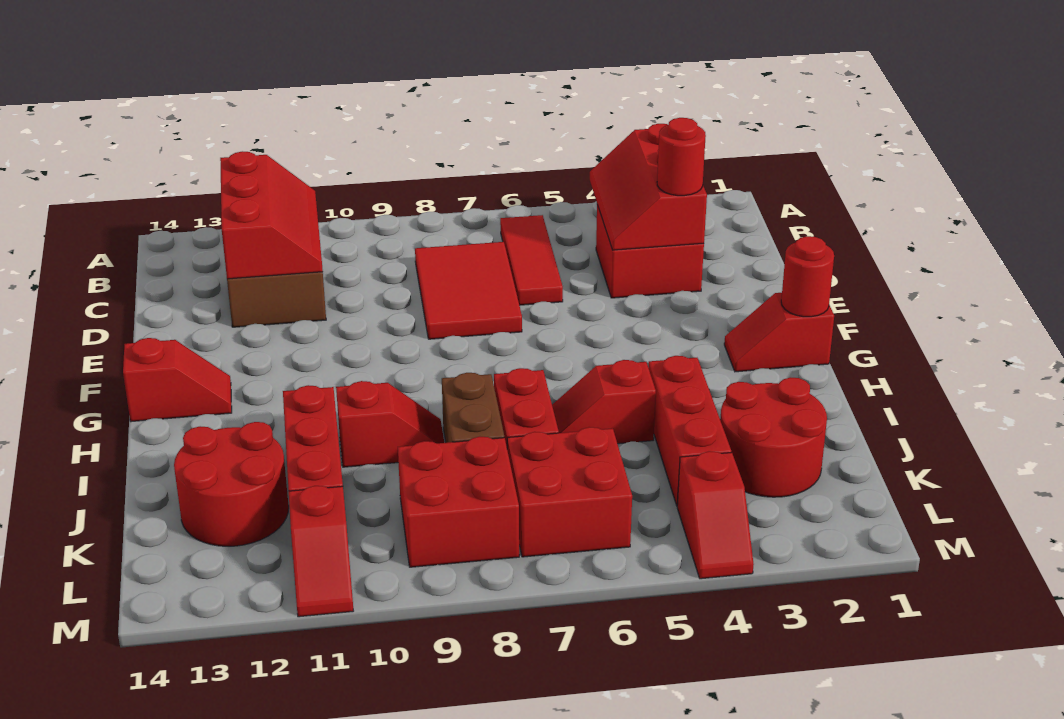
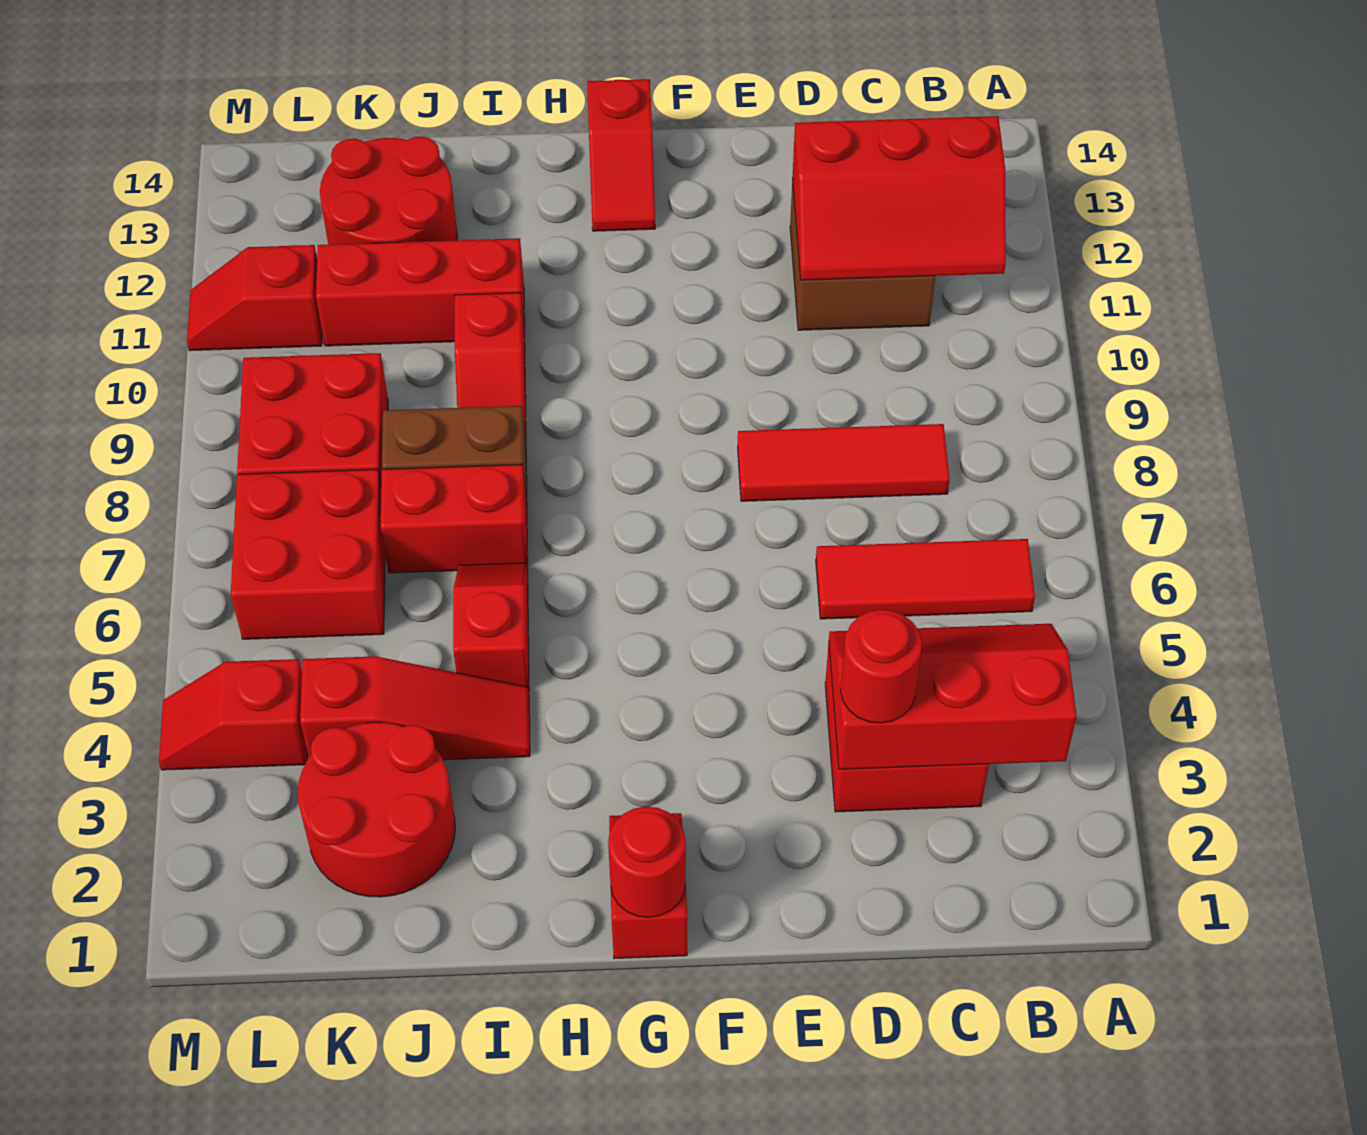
red tile C7:E8 level 1 -> red tile C8:E8 level 1
red brick I4:K4 level 1 -> red slope I4:K4 level 1 top K

